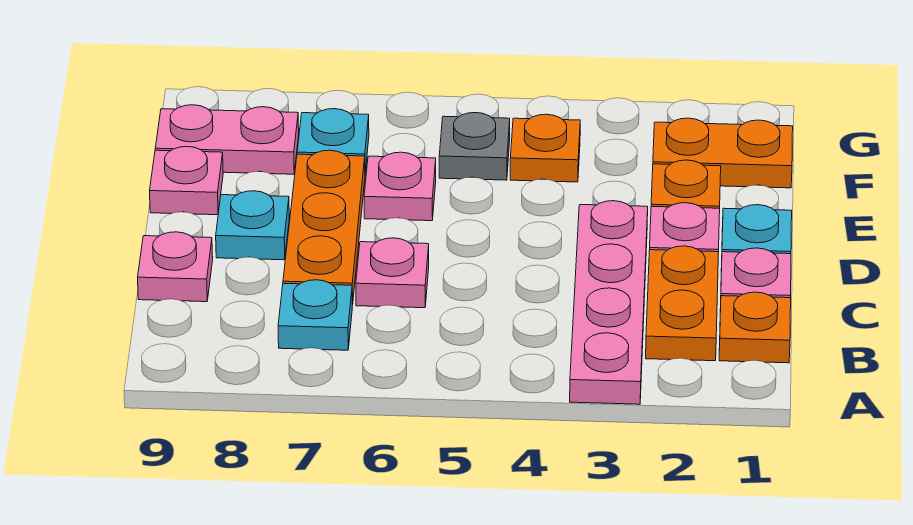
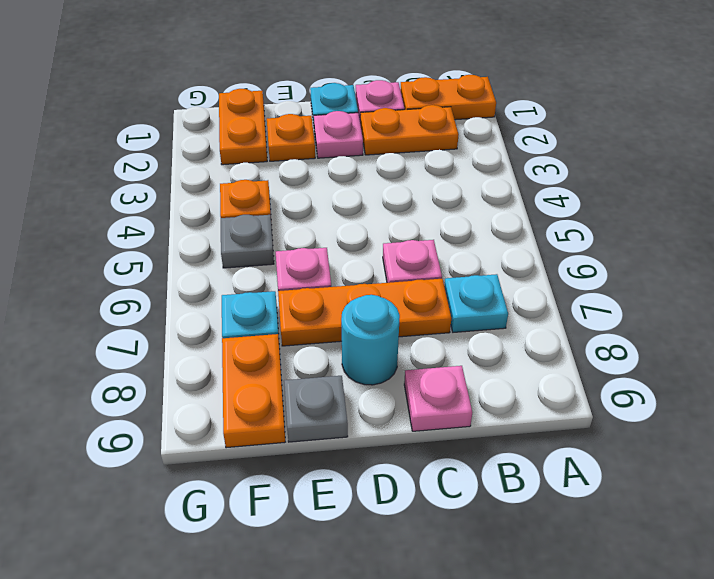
pink plate A3:D3 level 1 -> none
orange plate B1 level 1 -> orange plate A1:B1 level 1
cyan plate D8 level 1 -> cyan round brick D8 level 1
pink plate E9 level 1 -> grey plate E9 level 1
pink plate F8:F9 level 1 -> orange plate F8:F9 level 1

